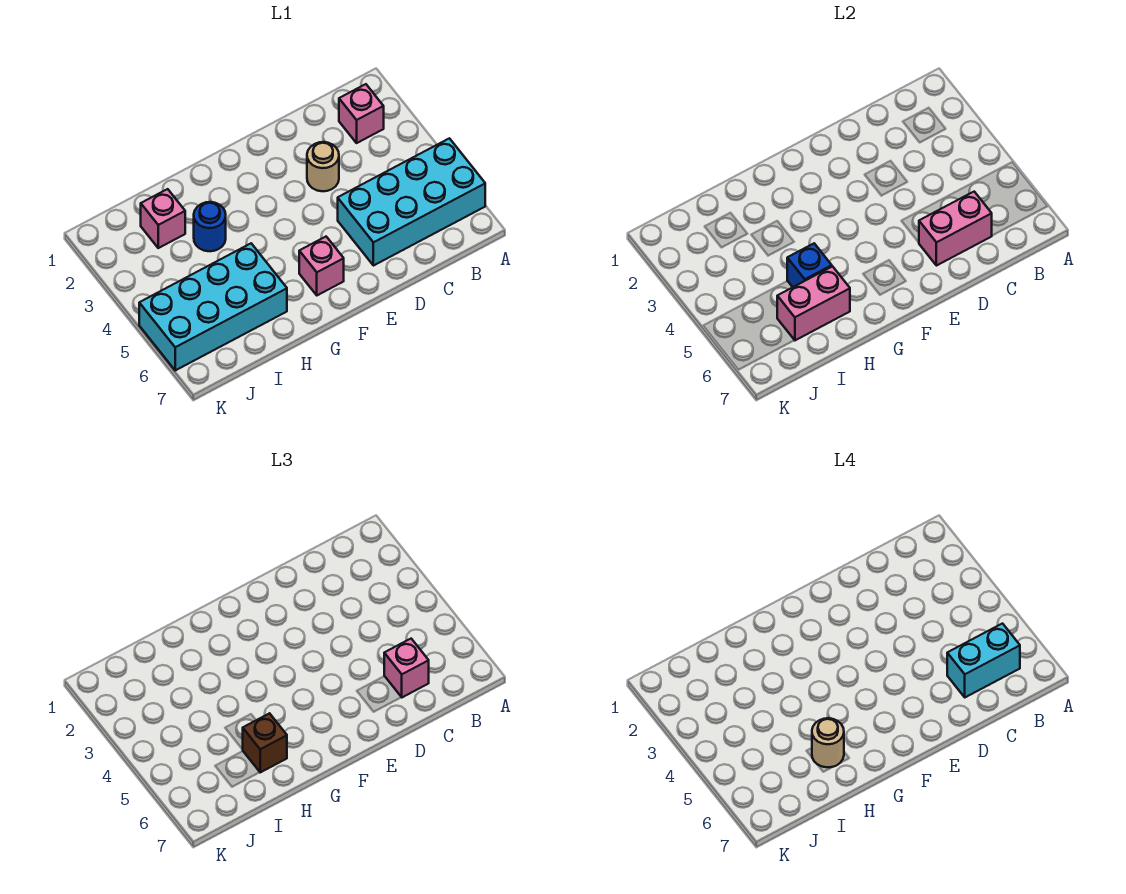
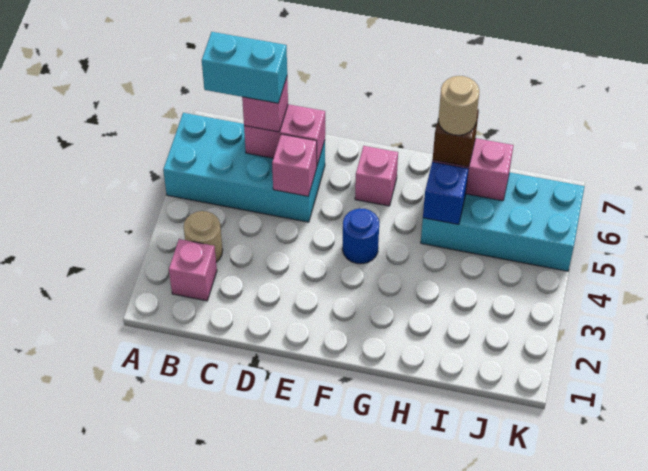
tan round brick D3 level 1 -> tan round brick B3 level 1
blue round brick H3 level 1 -> blue round brick F4 level 1
pink brick I2 level 1 -> pink brick D5 level 2

